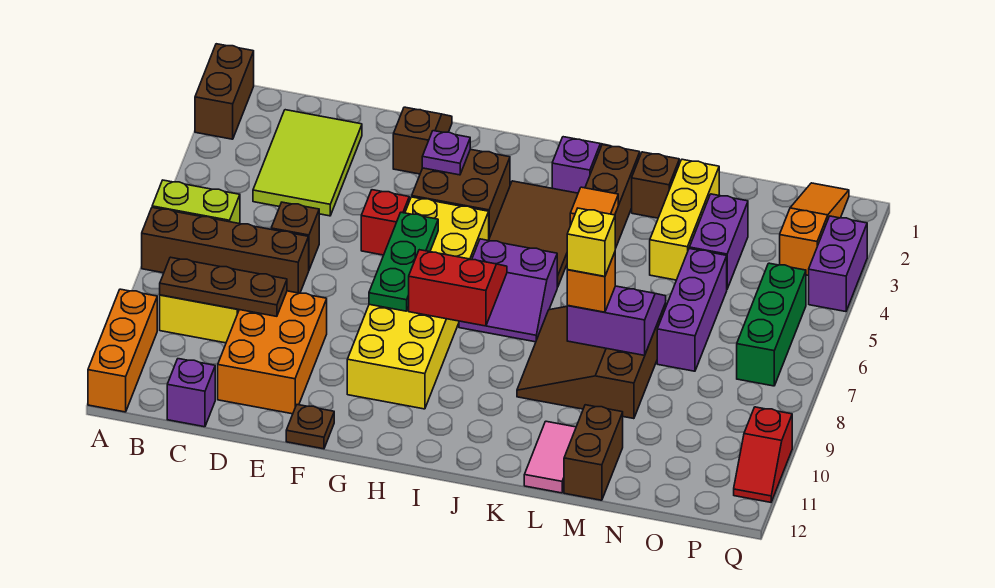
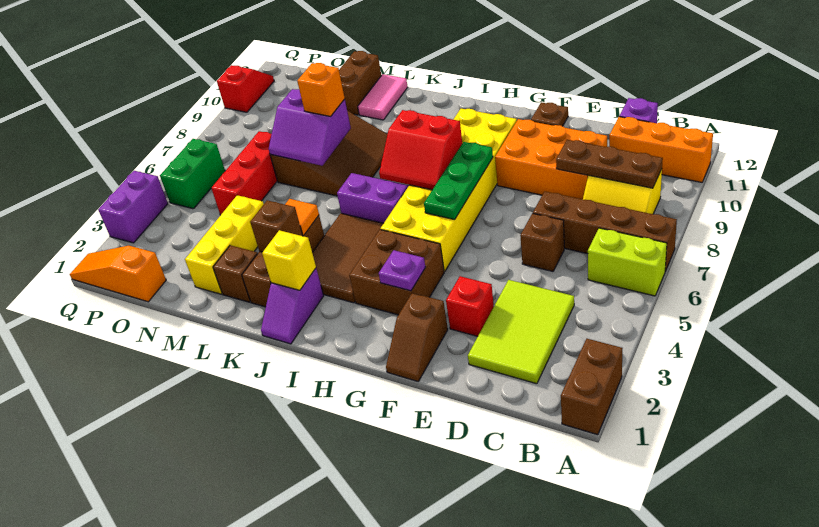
orange brick A10:A12 level 1 -> orange brick A11:C11 level 1
orange brick D9:E11 level 1 -> orange brick D9:F10 level 1
red brick F5 level 1 -> red brick E3 level 1
none -> brown brick K3 level 2
yellow brick L8 level 4 -> yellow brick J2 level 2
purple brick N3:N4 level 1 -> none
purple brick N5:N7 level 1 -> red brick N5:N7 level 1
orange slope P1:P3 level 1 top 3 -> orange slope O1:Q1 level 1 top O
green brick P5:P7 level 1 -> green brick P5:P6 level 1

